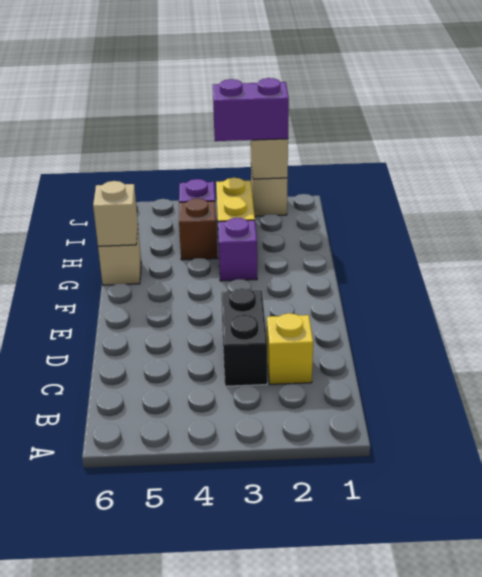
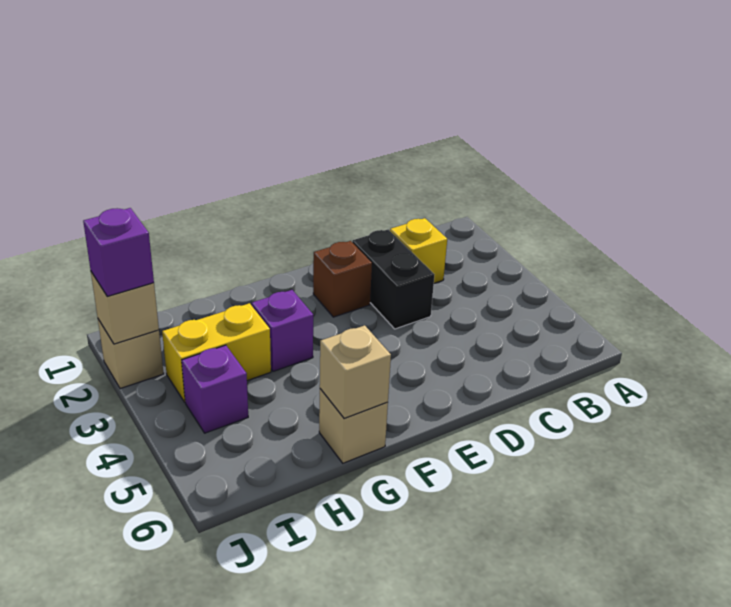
black brick C3:D3 level 1 -> black brick D2:D3 level 1
brown brick H4 level 1 -> brown brick E2 level 1
purple brick J2:J3 level 3 -> purple brick J2 level 3

